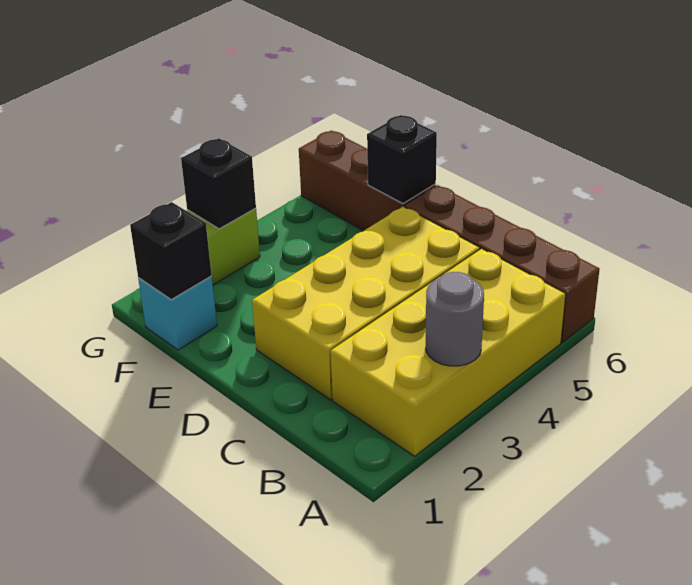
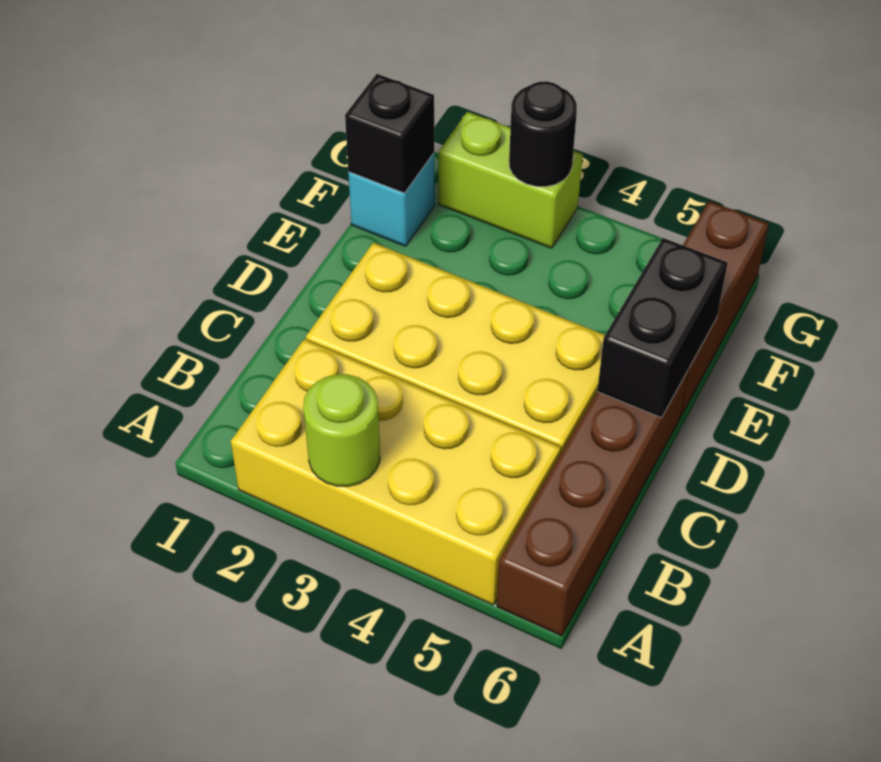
grey round brick A3 level 2 -> lime round brick A3 level 2
black brick E6 level 2 -> black brick D6:E6 level 2
black brick G3 level 2 -> black round brick G3 level 2

